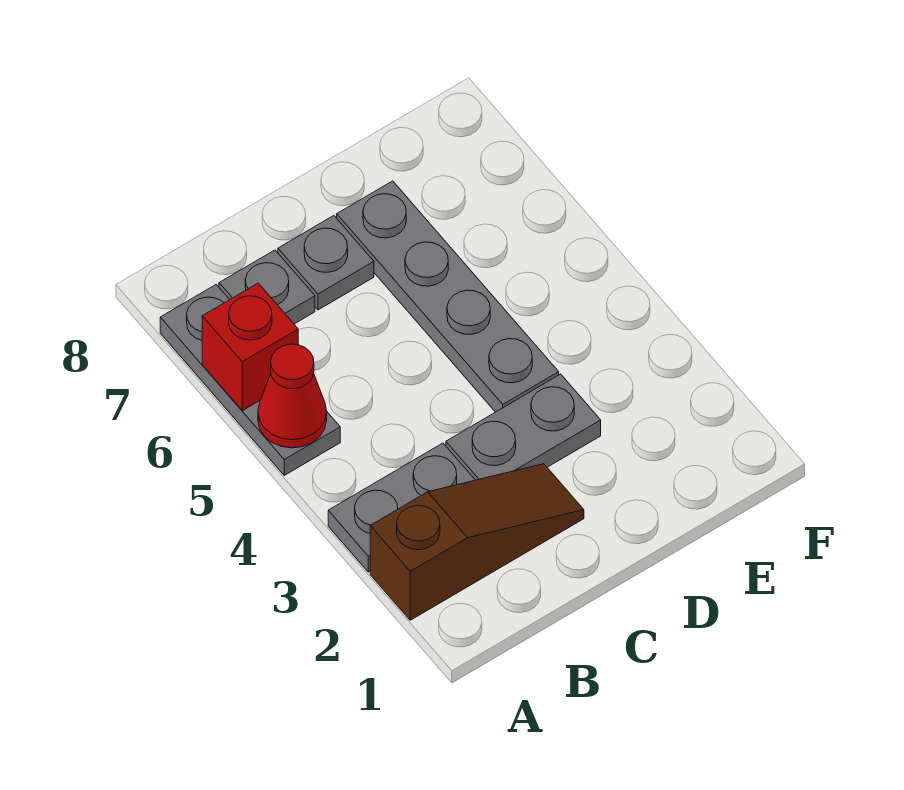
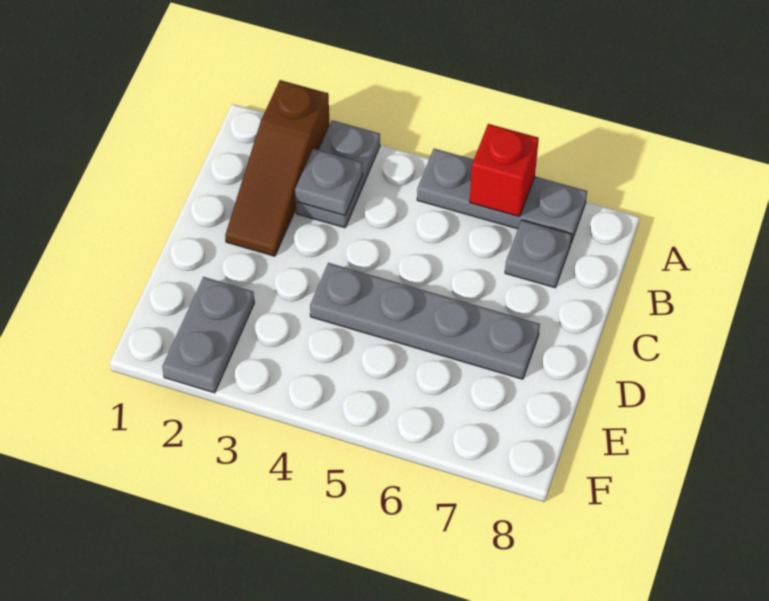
red cone A5 level 2 -> none
grey plate C3:D3 level 1 -> grey plate E2:F2 level 1
grey plate C7 level 1 -> grey plate B3 level 2

